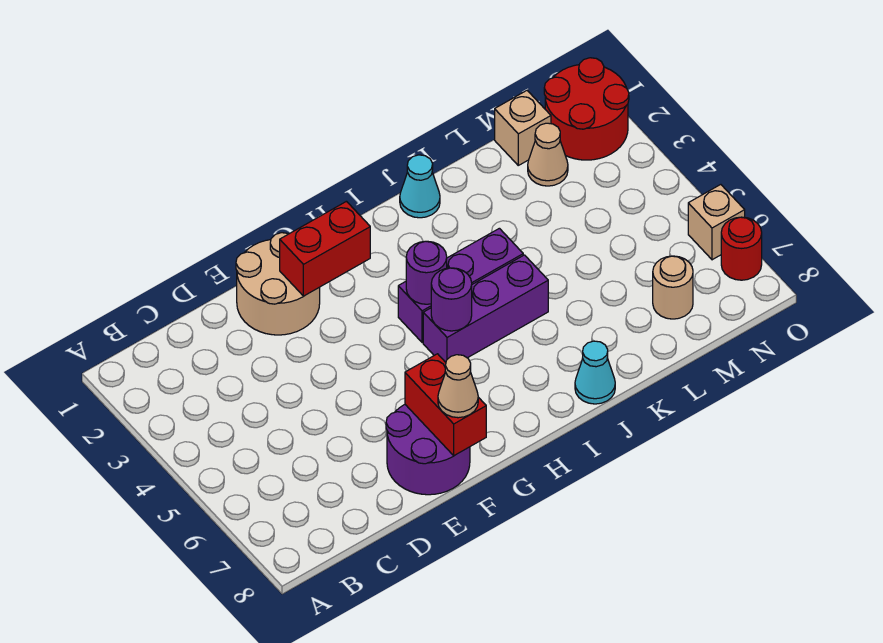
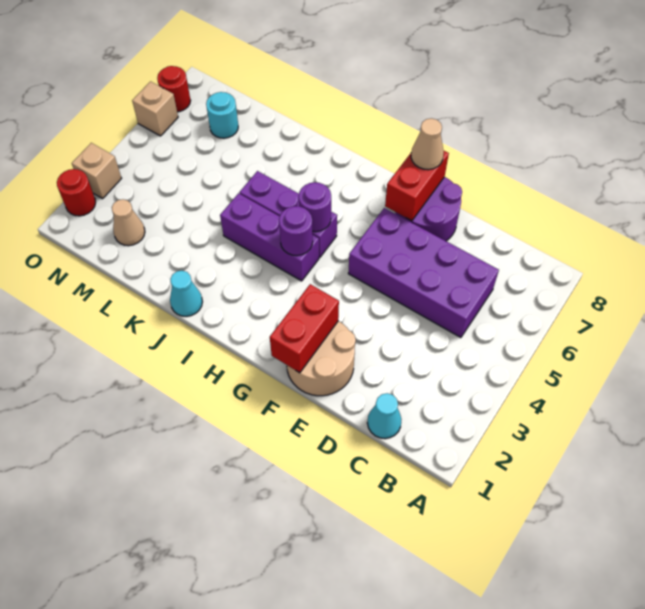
none -> purple brick C5:F6 level 1
red brick F2:G2 level 2 -> red brick F1:F2 level 2
cyan cone J8 level 1 -> cyan cone C1 level 1
tan brick M1 level 1 -> tan brick O3 level 1
tan round brick M7 level 1 -> cyan round brick M7 level 1
red round brick N1:O2 level 1 -> red round brick O2 level 1

